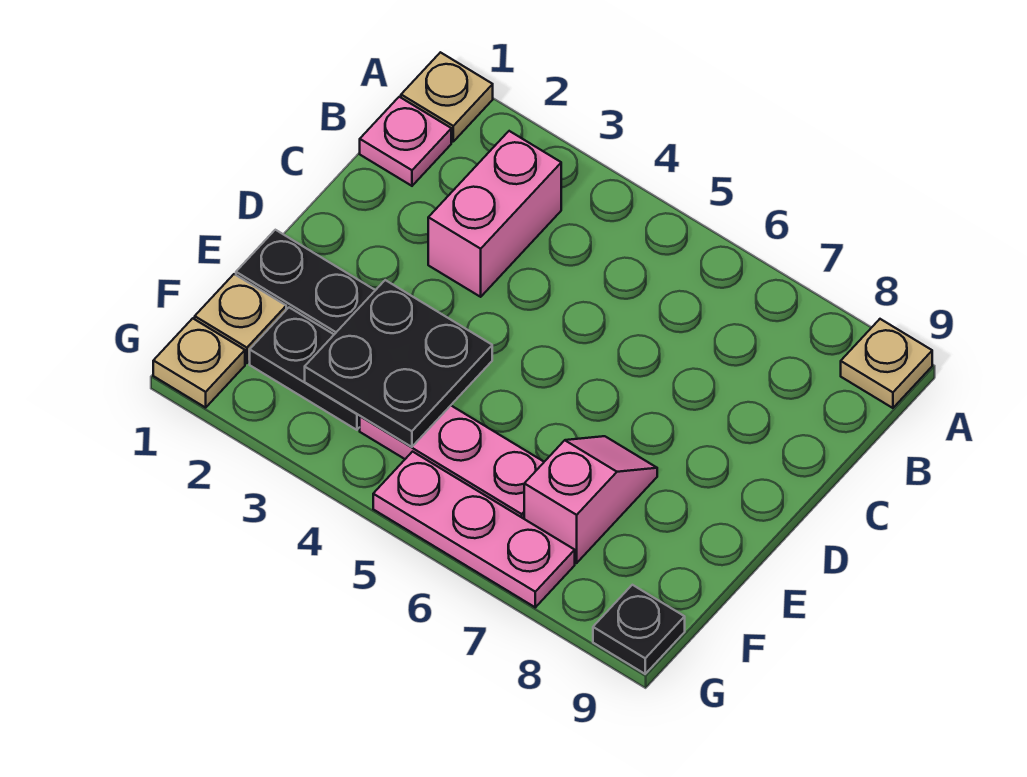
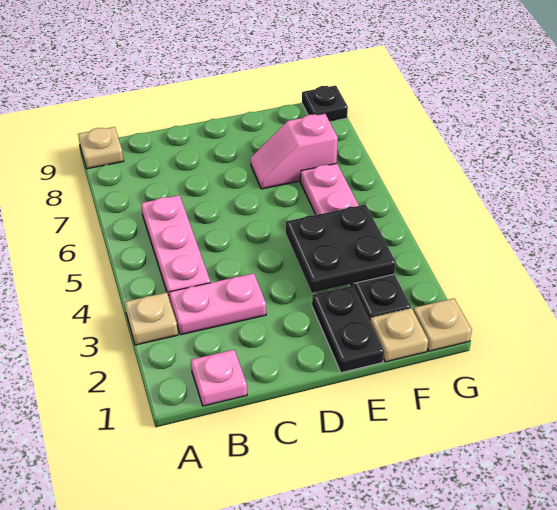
tan plate A1 level 1 -> tan plate A3 level 1
pink brick B3:C3 level 1 -> pink plate B3:C3 level 1
pink plate G5:G7 level 1 -> pink plate B4:B6 level 1

